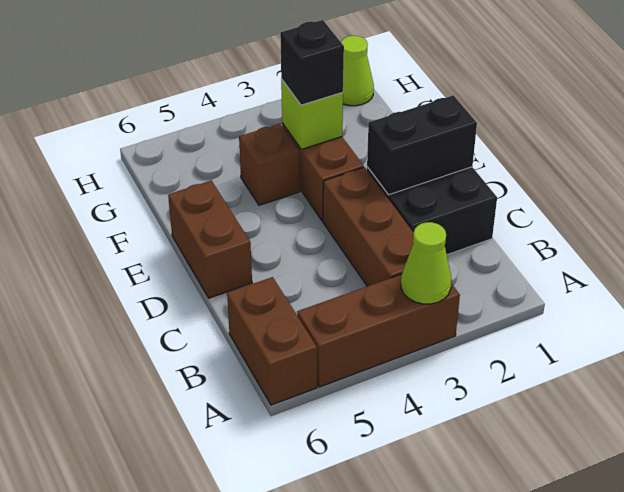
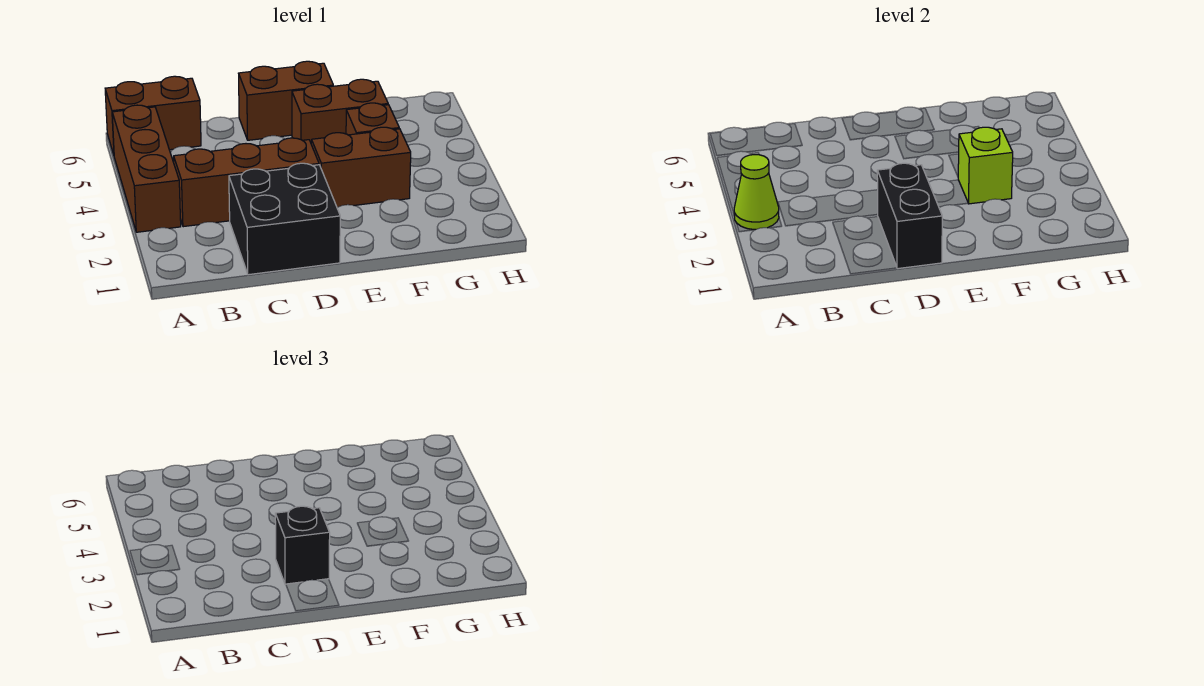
none -> brown brick E5:F5 level 1
black brick F3 level 3 -> black brick D2 level 3
lime cone H1 level 1 -> none

